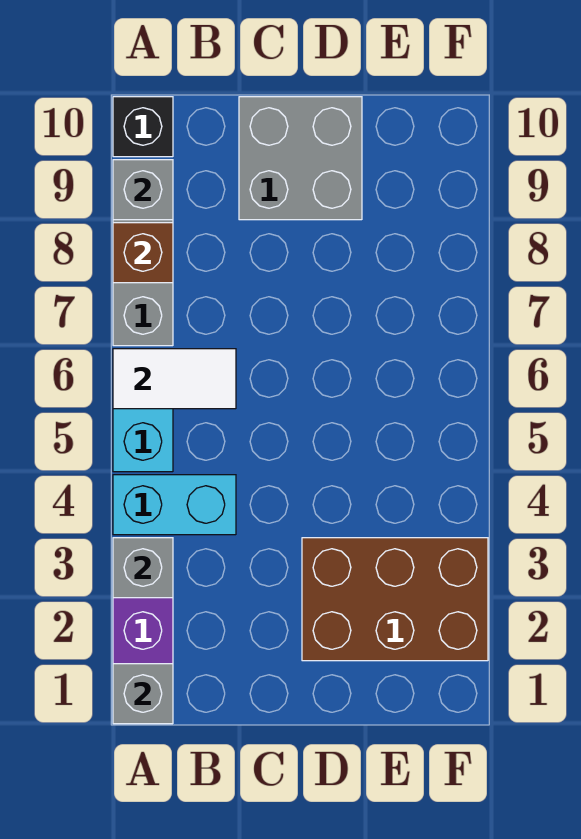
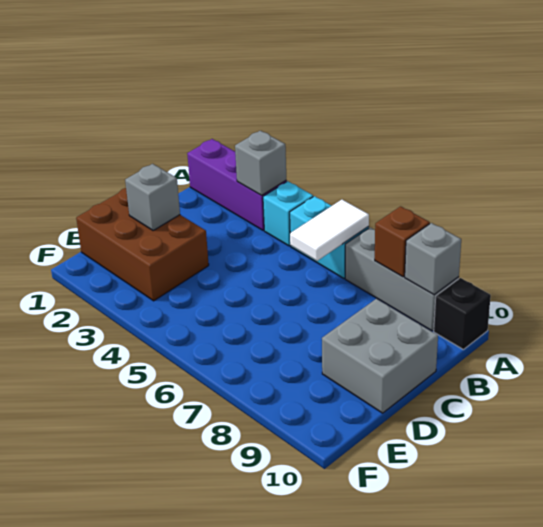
grey brick A1 level 2 -> grey brick D2 level 2
cyan brick A4:B4 level 1 -> cyan brick A4 level 1
brown brick D2:F3 level 1 -> brown brick D1:E3 level 1

